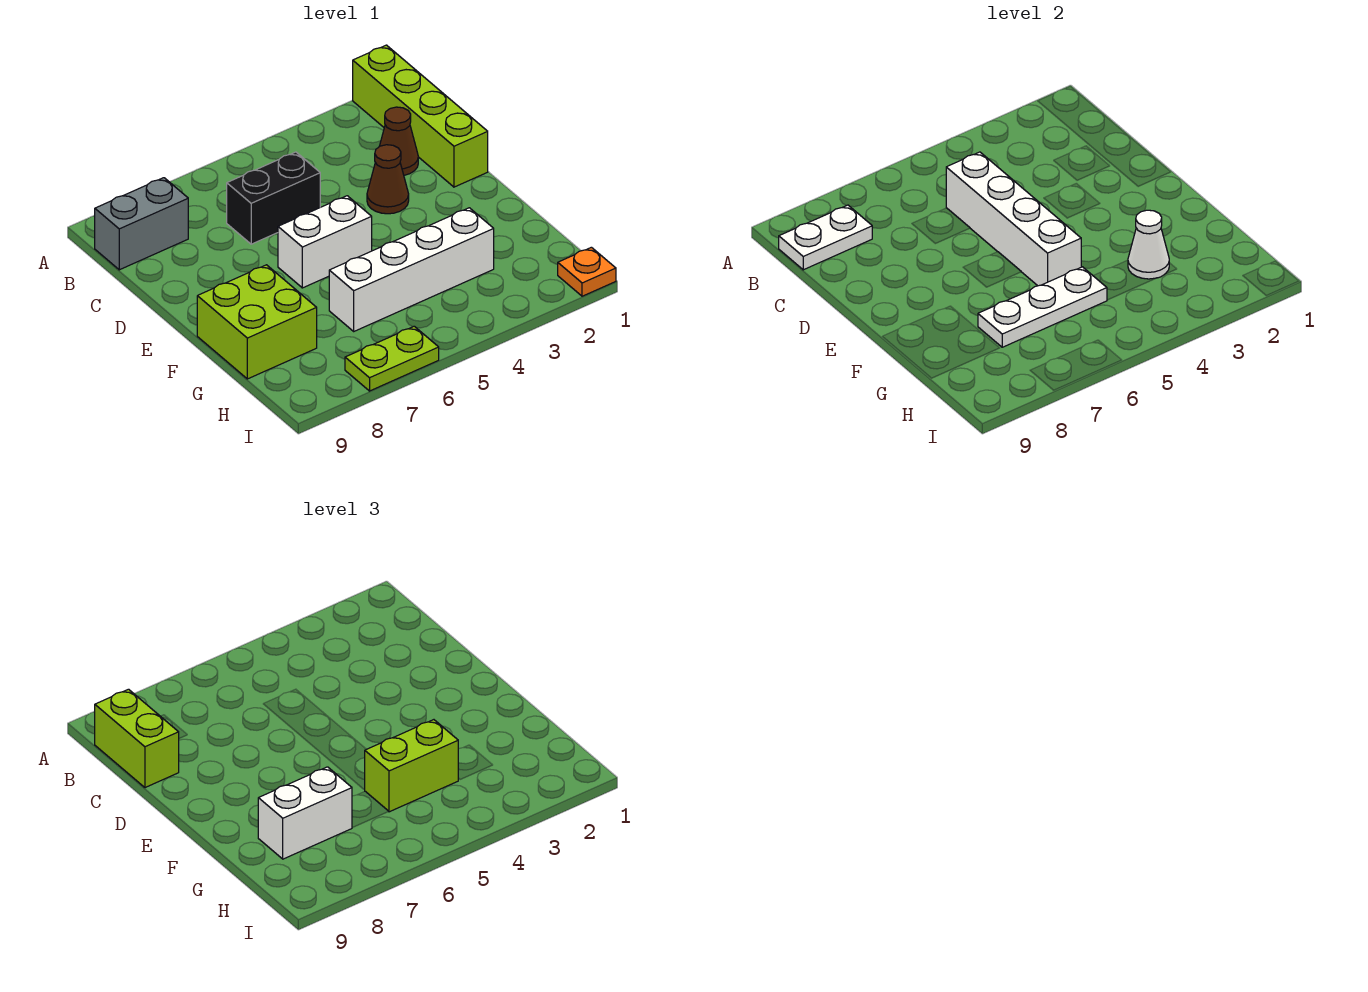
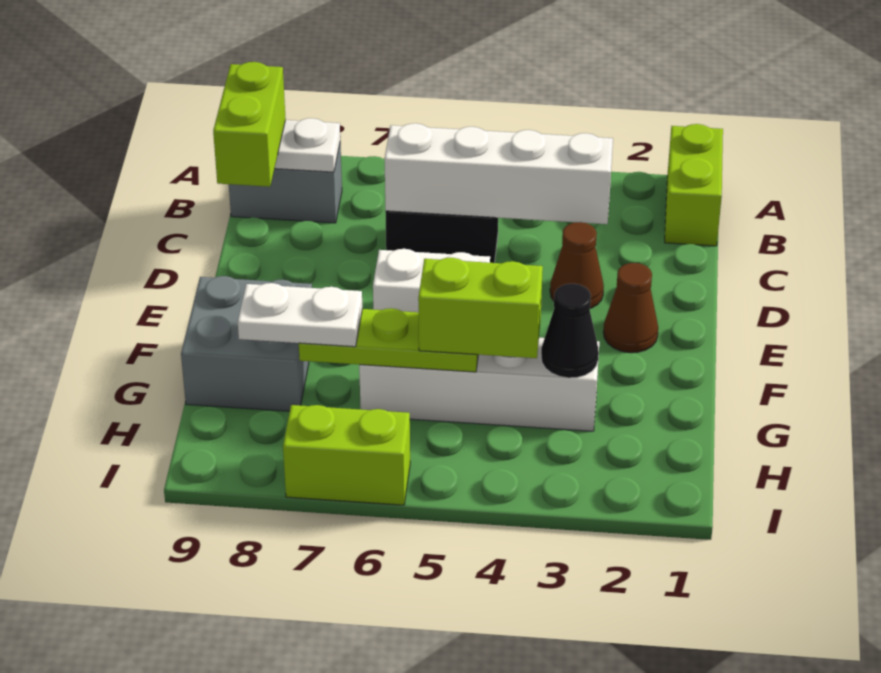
lime brick A1:D1 level 1 -> lime brick A1:B1 level 1
brown cone C2 level 1 -> brown cone E2 level 1
white brick C5:F5 level 2 -> white brick C3:C6 level 2
lime brick F8:G9 level 1 -> grey brick F8:G9 level 1
white cone G3 level 2 -> black cone G3 level 2
white plate G5:G7 level 2 -> lime plate G5:G7 level 2
white brick G7:G8 level 3 -> white plate G7:G8 level 3
orange plate I1 level 1 -> none
lime plate I6:I7 level 1 -> lime brick I6:I7 level 1

